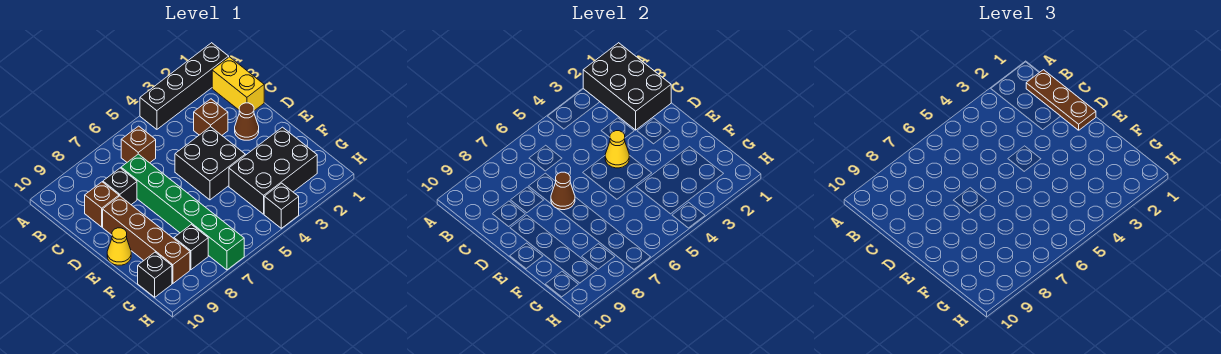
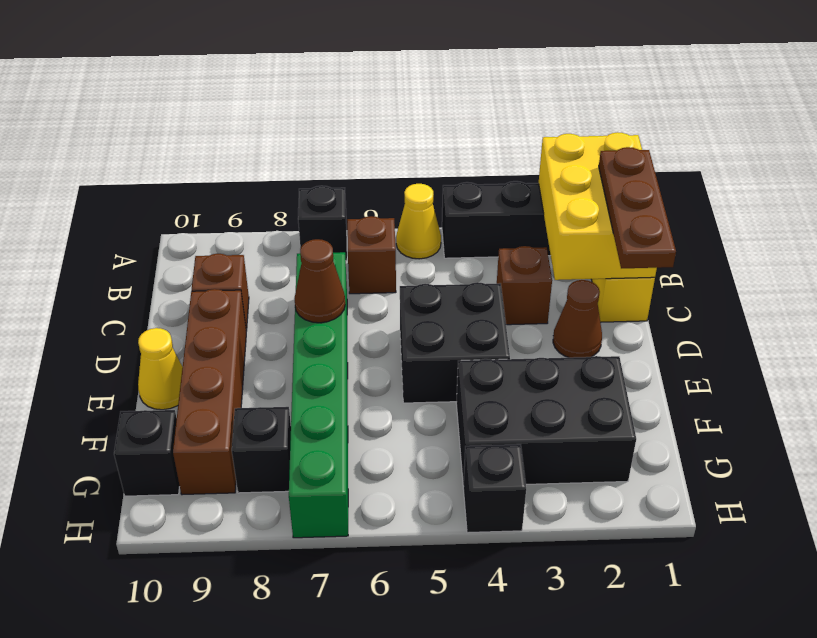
black brick A1:C2 level 2 -> yellow brick A1:C2 level 2
black brick C8 level 1 -> black brick A7 level 1
yellow cone D4 level 2 -> yellow cone A5 level 1

